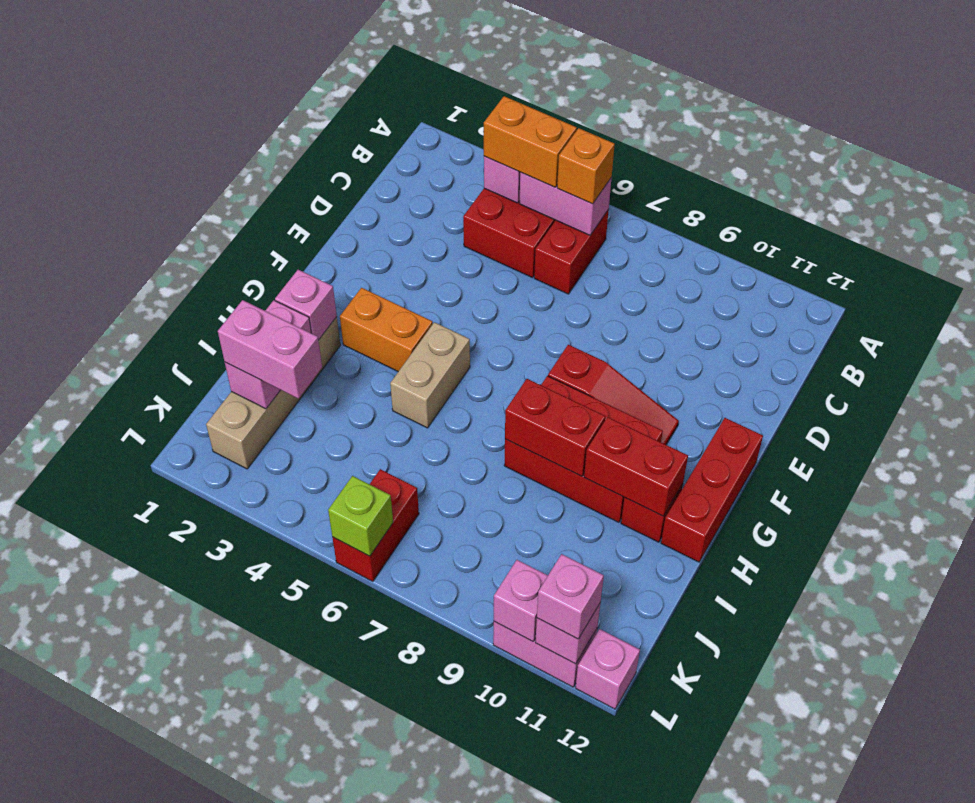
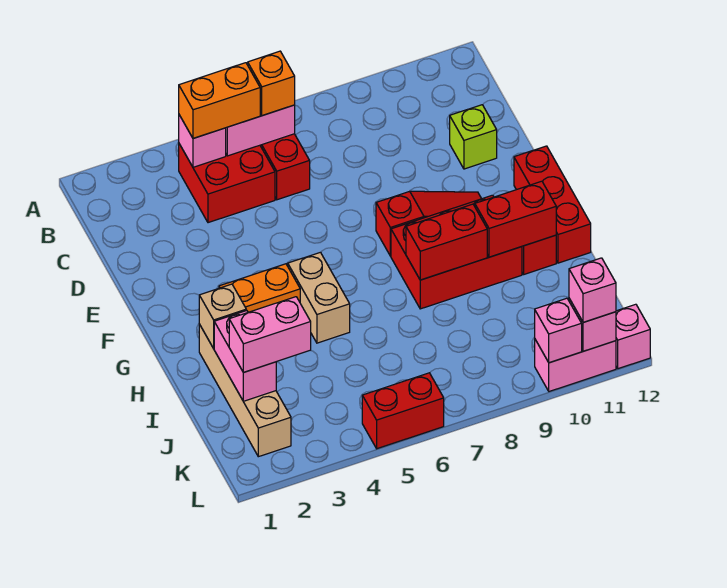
pink brick H2 level 2 -> tan brick H2 level 2
red brick K6:L6 level 1 -> red brick L5:L6 level 1
lime brick L6 level 2 -> lime brick D11 level 1

